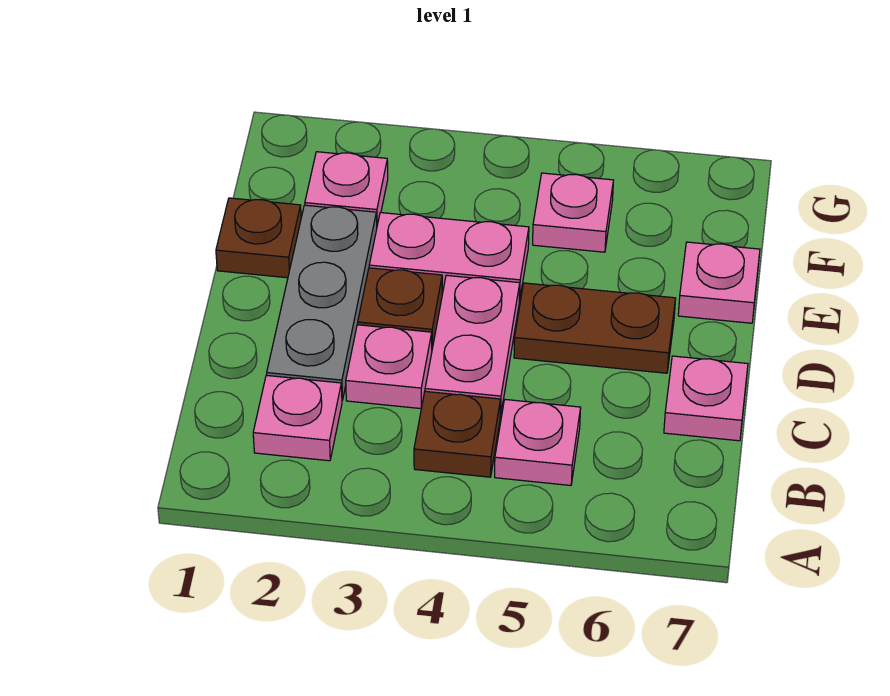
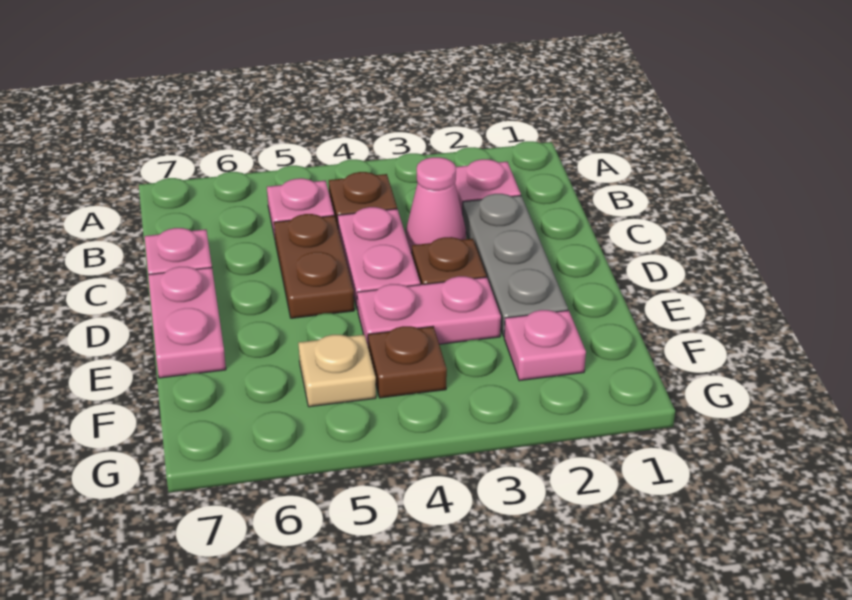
pink plate C3 level 1 -> pink cone C3 level 1
brown plate D5:D6 level 1 -> brown plate C5:D5 level 1
brown plate E1 level 1 -> brown plate F4 level 1
pink plate E7 level 1 -> pink plate D7:E7 level 1
pink plate F5 level 1 -> tan plate F5 level 1

